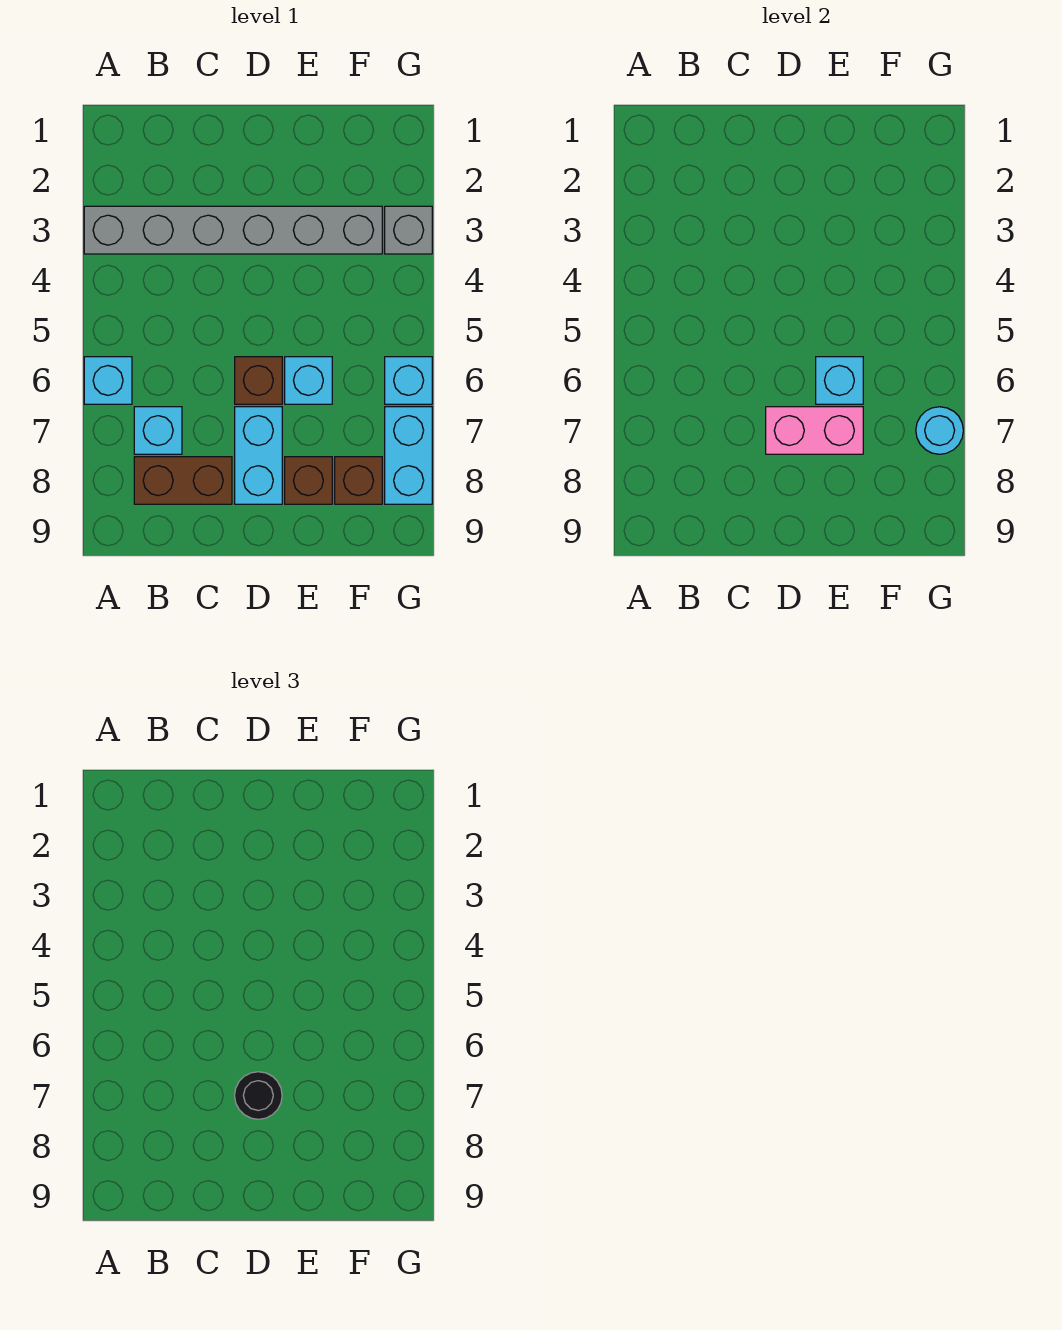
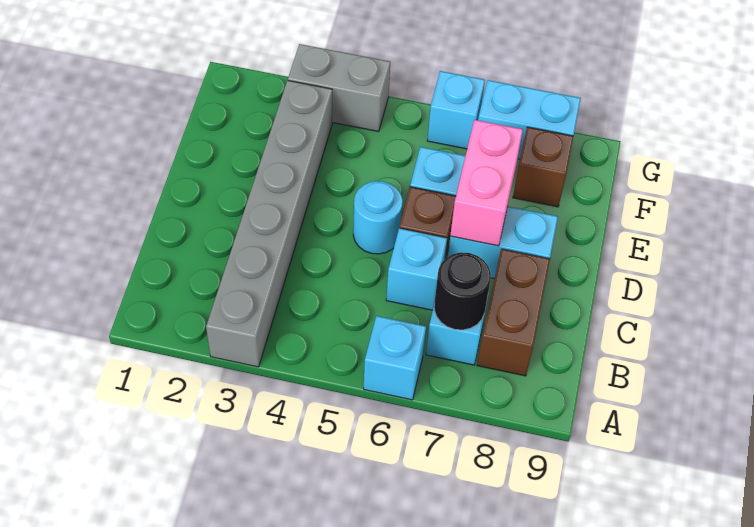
black round brick D7 level 3 -> black round brick B7 level 2
cyan brick E6 level 2 -> cyan brick C6 level 1
brown brick E8 level 1 -> none
grey brick G3 level 1 -> grey brick G3:G4 level 1
cyan round brick G7 level 2 -> cyan round brick D5 level 1

